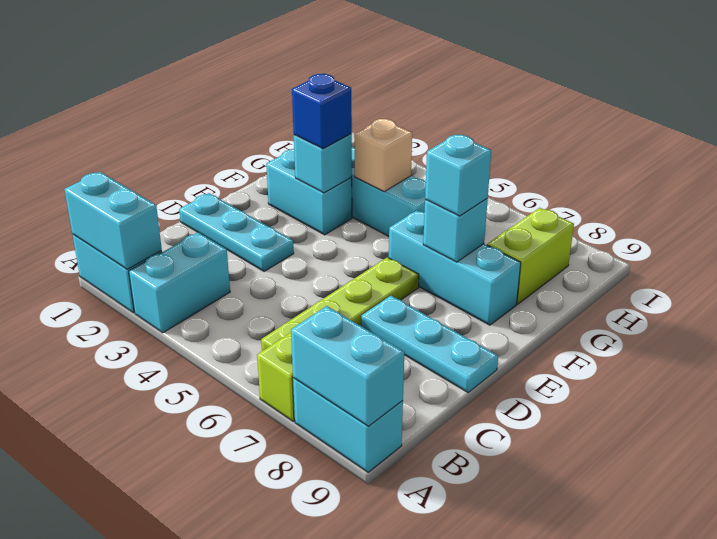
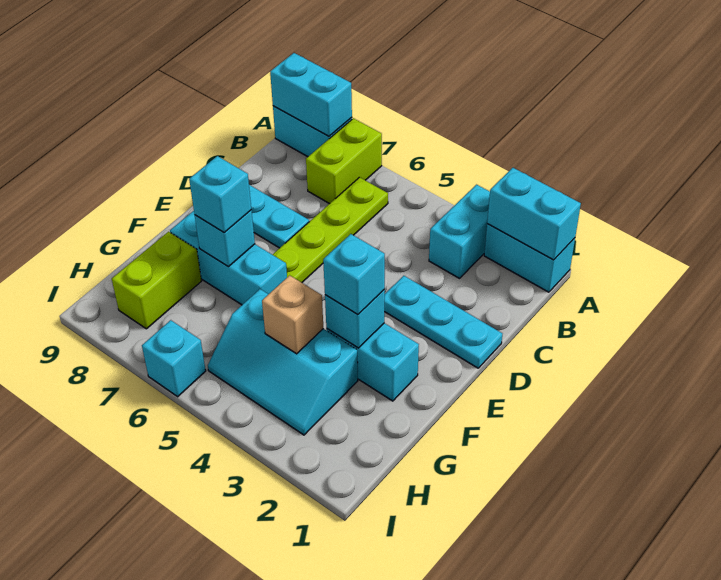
blue brick F3 level 3 -> cyan brick F3 level 3
none -> cyan brick I6 level 1

